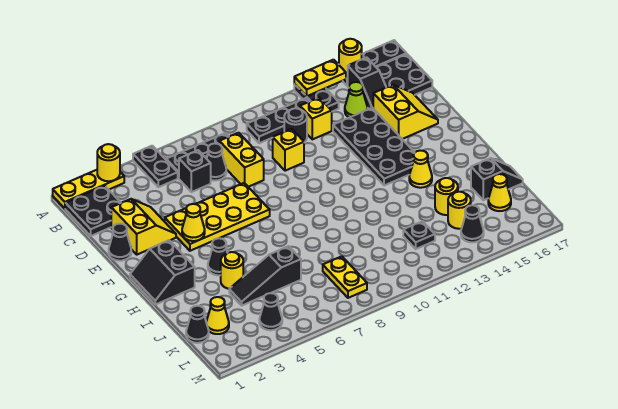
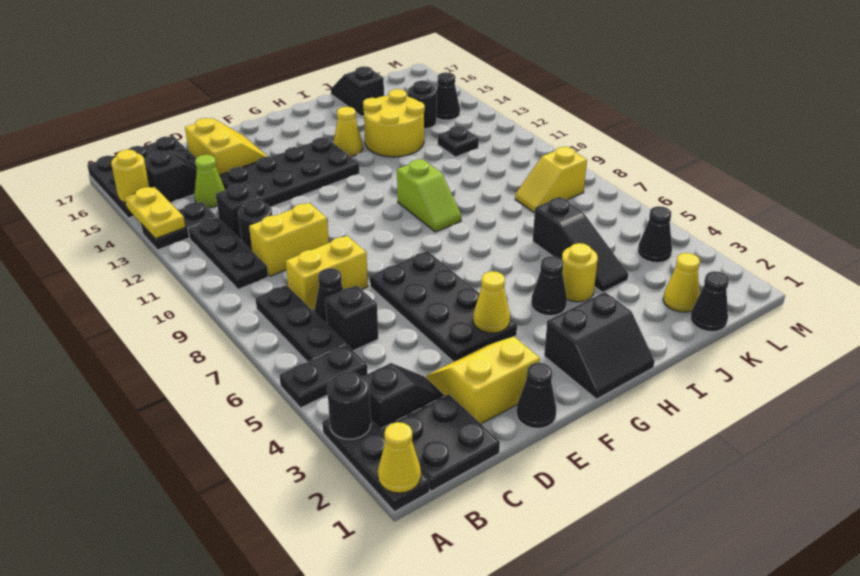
yellow plate A1:A3 level 1 -> black plate A1:A3 level 1
yellow round brick A3 level 2 -> black round brick A3 level 2
none -> black slope B3:C3 level 1 top B
yellow brick C12 level 1 -> black brick C12 level 1
yellow brick D10 level 1 -> yellow brick C10:D10 level 1
yellow slope D15:E16 level 1 top 15 -> yellow slope D15:E16 level 1 top D
yellow plate E4:F7 level 1 -> black plate E4:F7 level 1
none -> lime slope H9:H10 level 1 top 10
yellow round brick J14 level 1 -> yellow round brick I13:J14 level 1
yellow plate K8:L8 level 1 -> yellow slope K8:L8 level 1 top L
yellow round brick K14 level 1 -> black round brick K14 level 1
yellow cone K16 level 1 -> yellow cone A1 level 2

